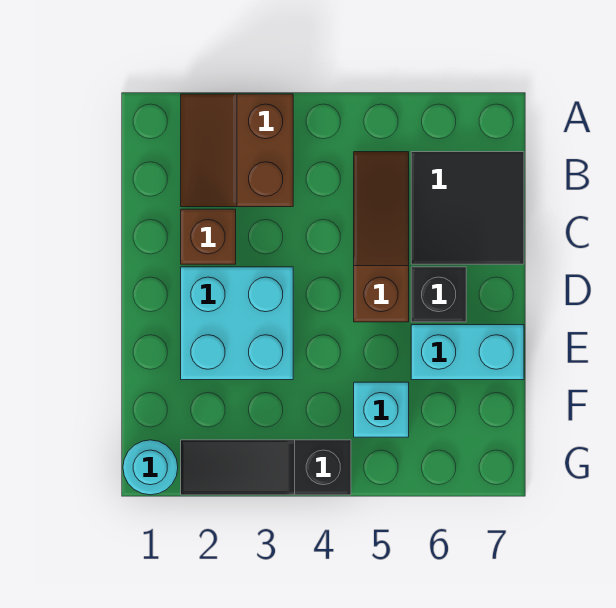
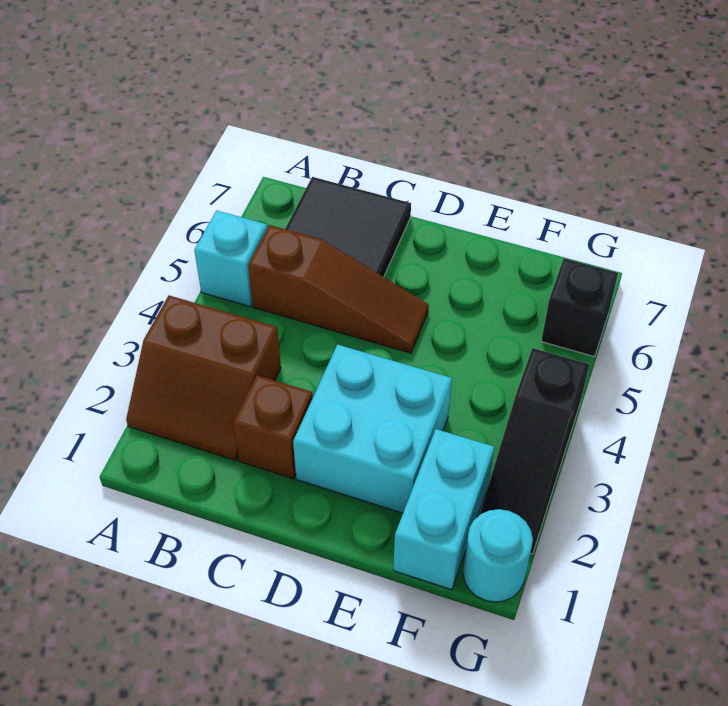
brown slope B5:D5 level 1 top D -> brown slope B5:D5 level 1 top B
black brick D6 level 1 -> black brick G6 level 1
cyan brick E6:E7 level 1 -> cyan brick F1:F2 level 1
cyan brick F5 level 1 -> cyan brick A5 level 1

